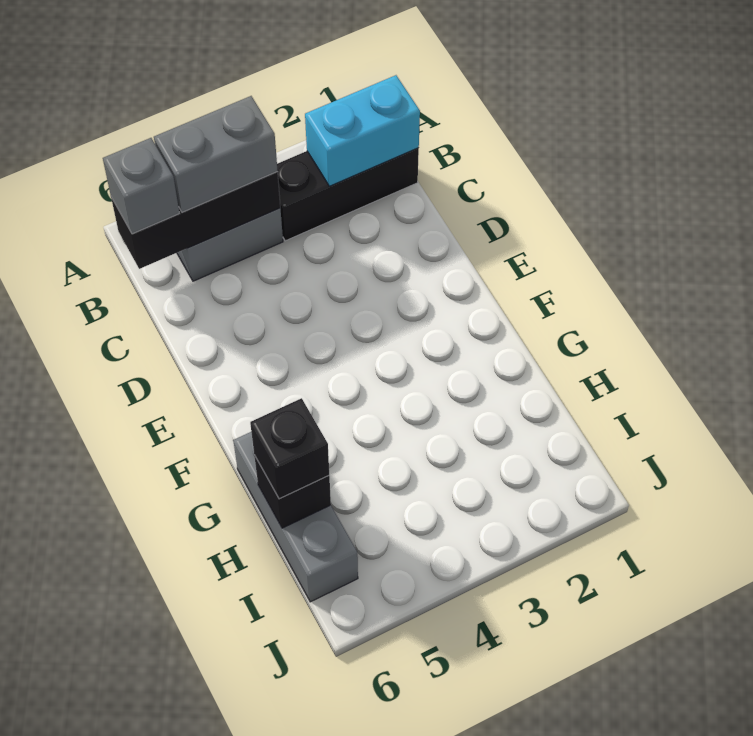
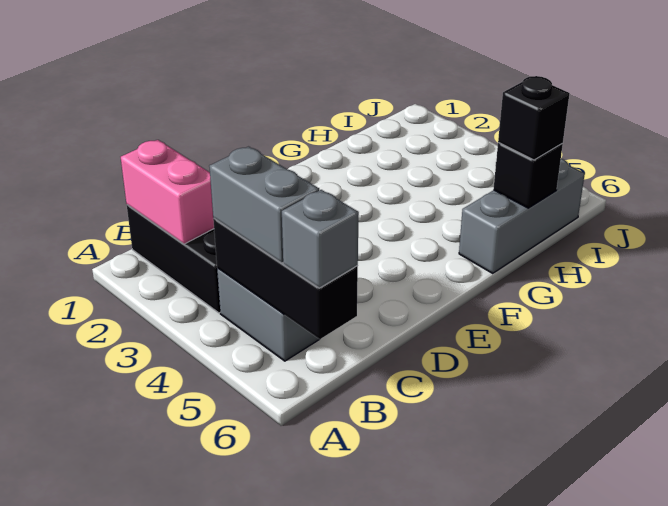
cyan brick B1:B2 level 2 -> pink brick B1:B2 level 2

